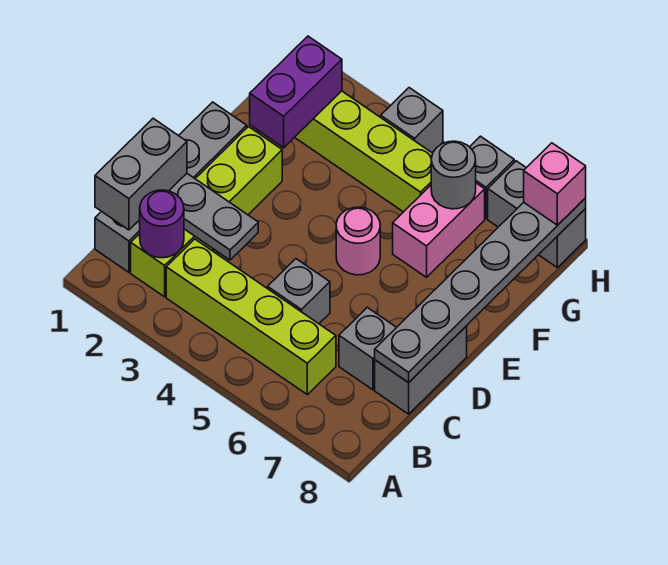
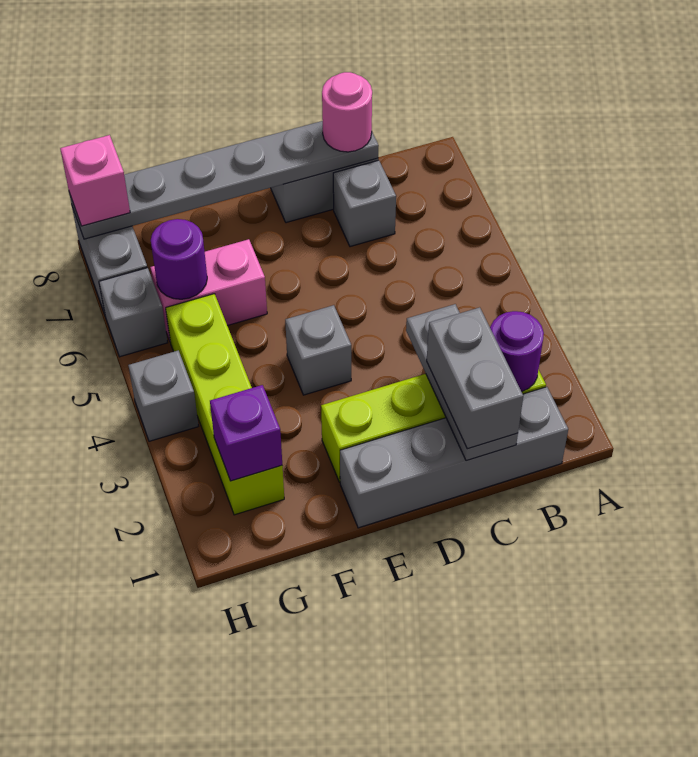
grey brick B1:C1 level 3 -> grey brick C1:C2 level 3
lime brick B3:B6 level 1 -> none
grey brick C5 level 1 -> grey brick E4 level 1
pink round brick E5 level 1 -> pink round brick C8 level 3
purple brick F2:G2 level 2 -> purple brick G2 level 2
grey round brick G6 level 2 -> purple round brick G6 level 2

